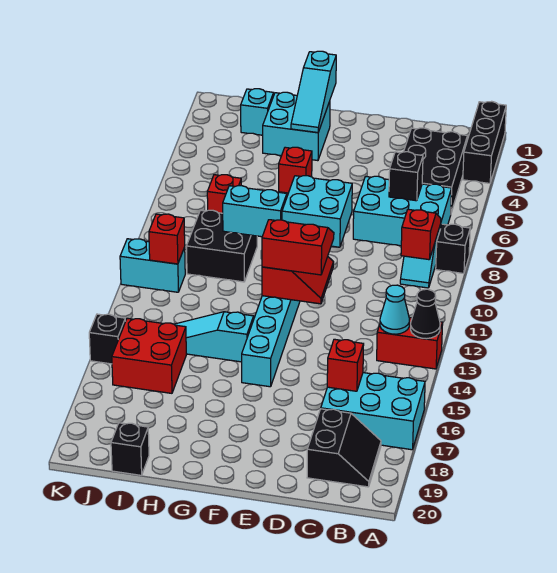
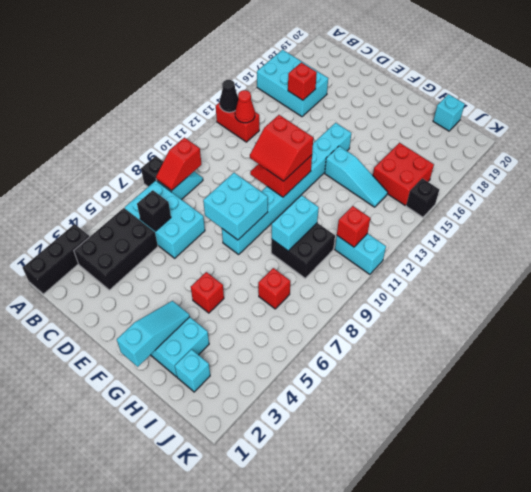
cyan cone B13 level 2 -> red cone B13 level 2
black slope B18:C19 level 1 top C -> none
cyan brick G9:H9 level 2 -> cyan brick H9:H10 level 2
black brick I20 level 1 -> cyan brick I20 level 1

